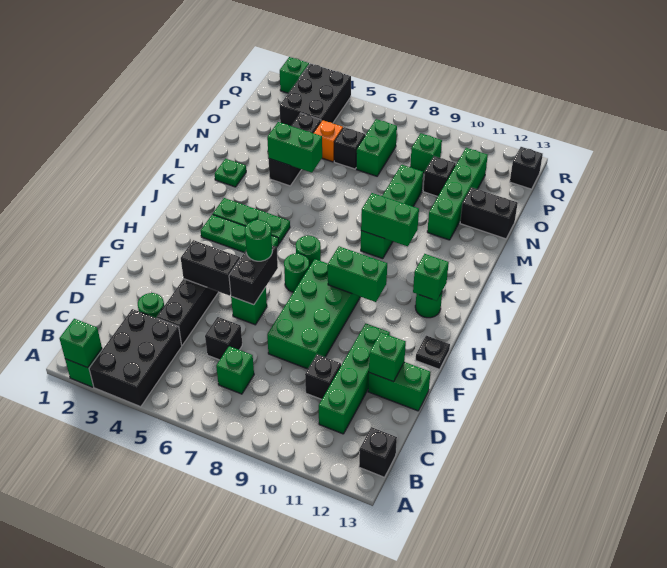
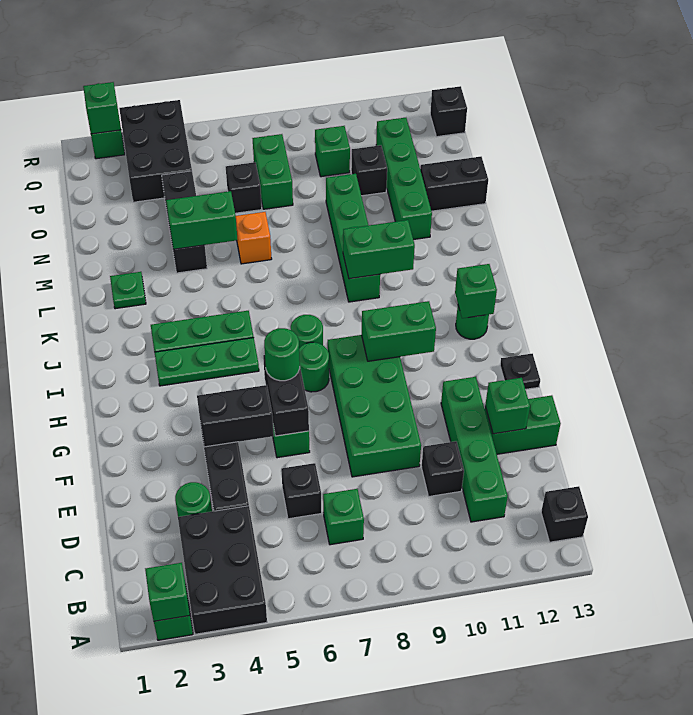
orange brick O5 level 1 -> orange brick M6 level 1
none -> green brick R2 level 2

